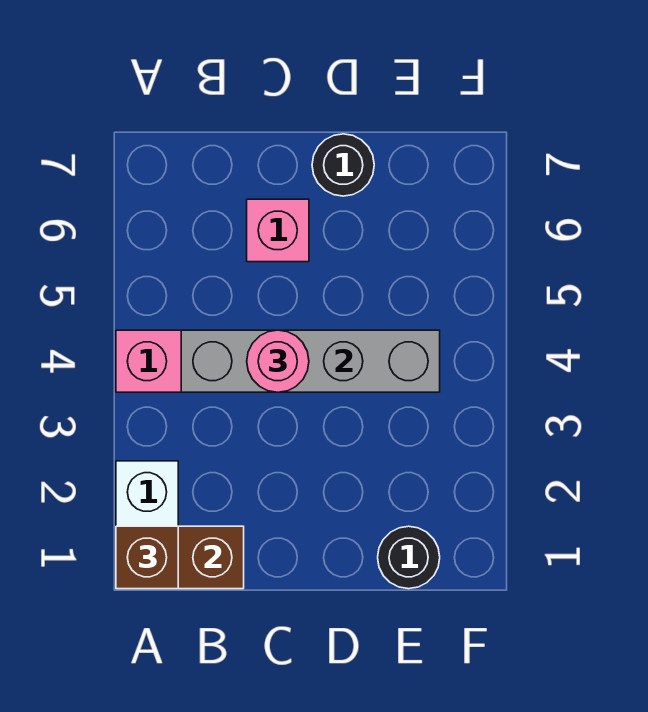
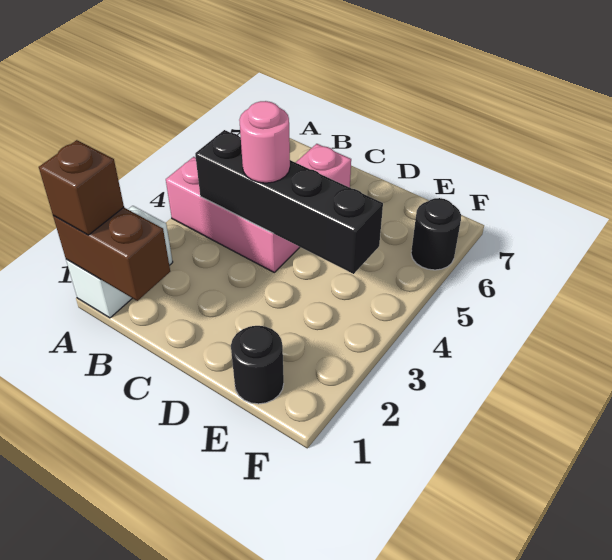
grey brick B4:E4 level 2 -> black brick B4:E4 level 2
black round brick D7 level 1 -> black round brick F6 level 1

